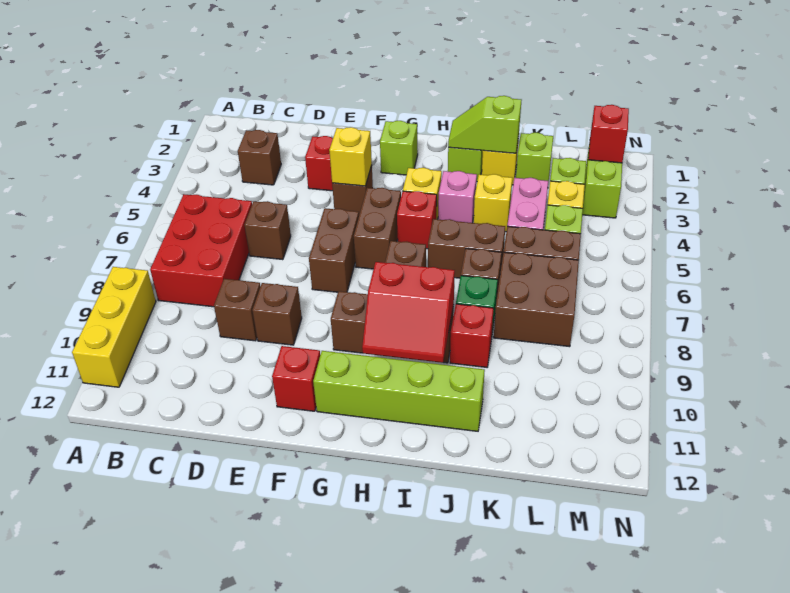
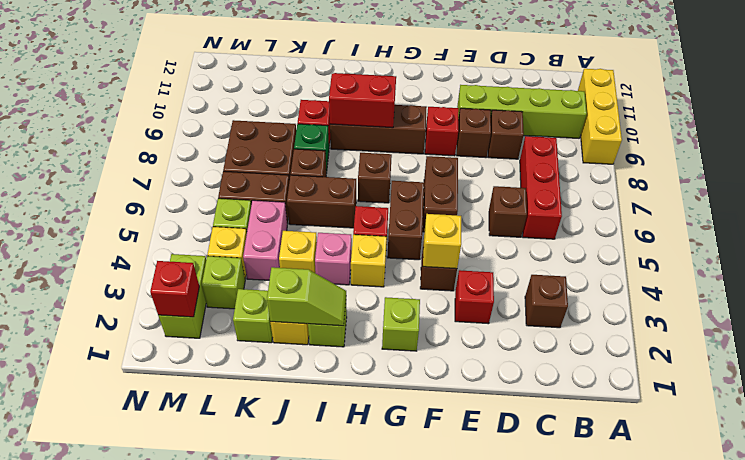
red brick B6:C8 level 1 -> red brick C6:C8 level 1
red brick F11 level 1 -> red brick F9 level 1
lime brick G11:J11 level 1 -> lime brick B10:E10 level 1

